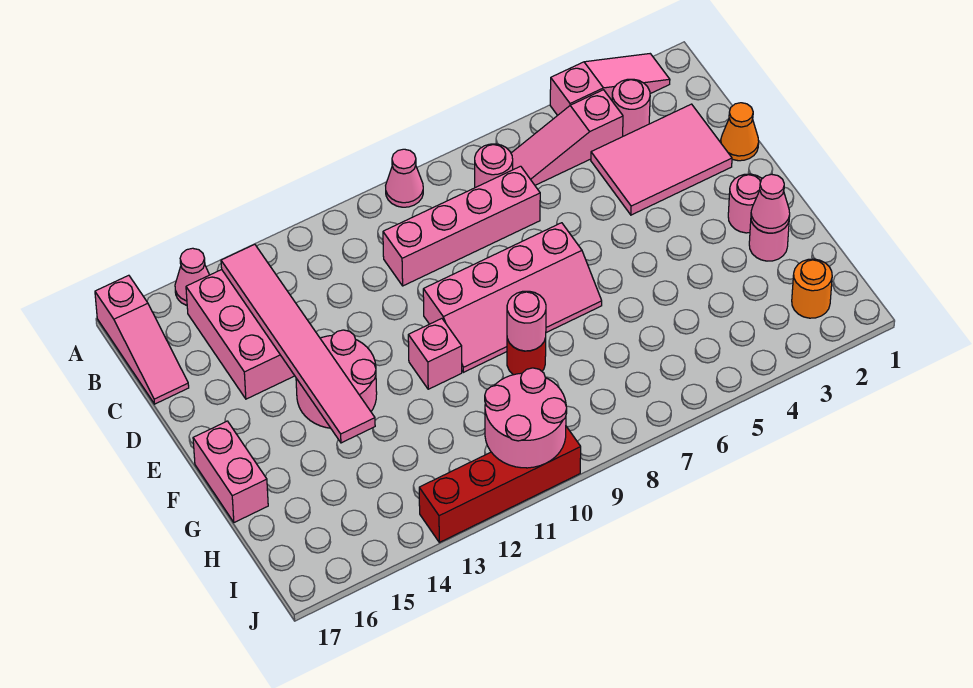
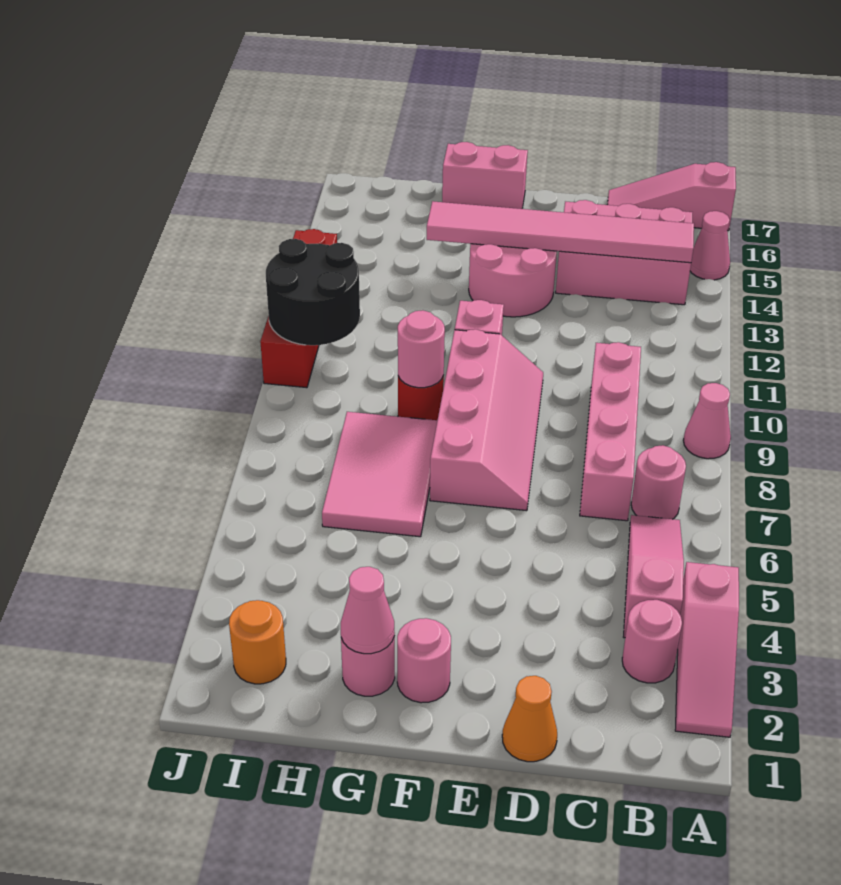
pink tile C2:D4 level 1 -> pink tile G6:H8 level 1
pink slope E7:F10 level 1 top E -> pink slope E7:F10 level 1 top F
pink round brick I10:J11 level 2 -> black round brick I10:J11 level 2

